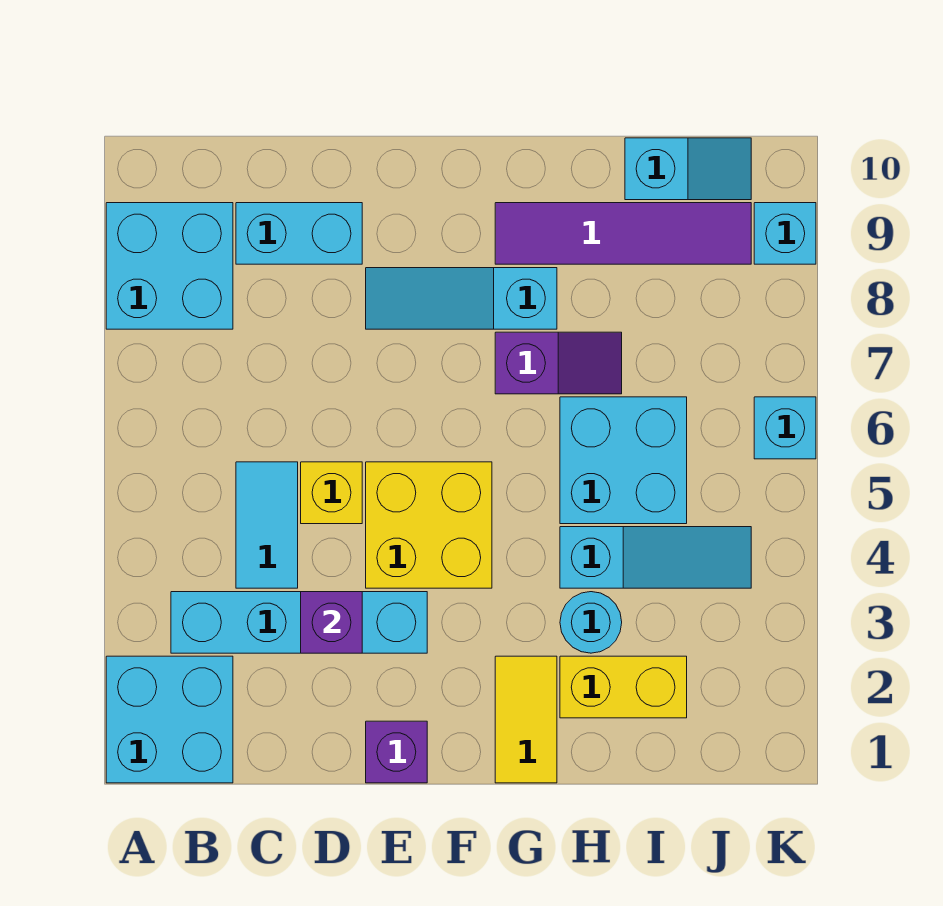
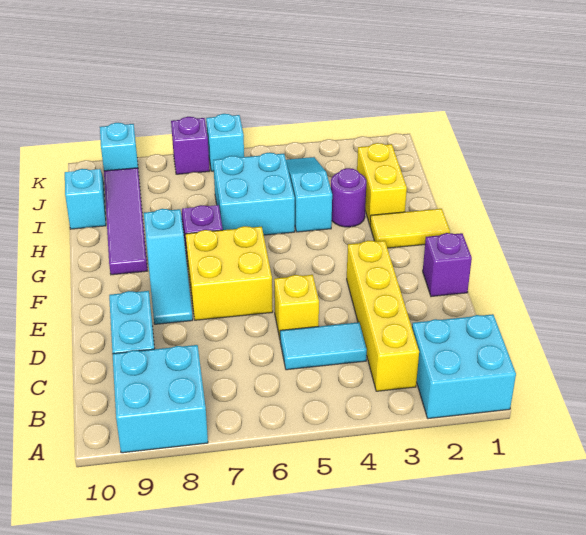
cyan brick B3:E3 level 1 -> yellow brick B3:E3 level 1
purple brick D3 level 2 -> purple brick K7 level 1
yellow brick E4:F5 level 1 -> yellow brick E6:F7 level 1
cyan round brick H3 level 1 -> purple round brick H3 level 1

